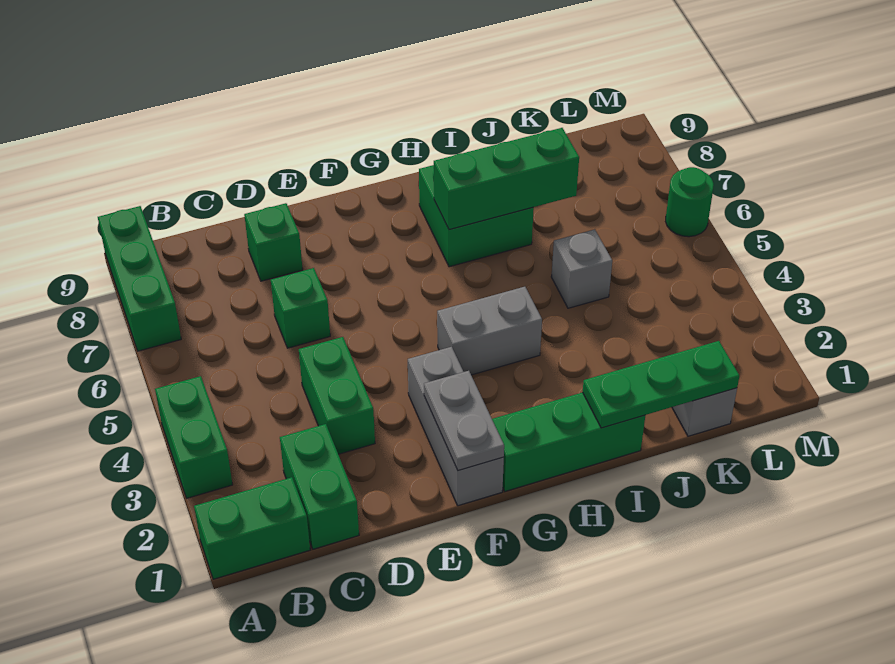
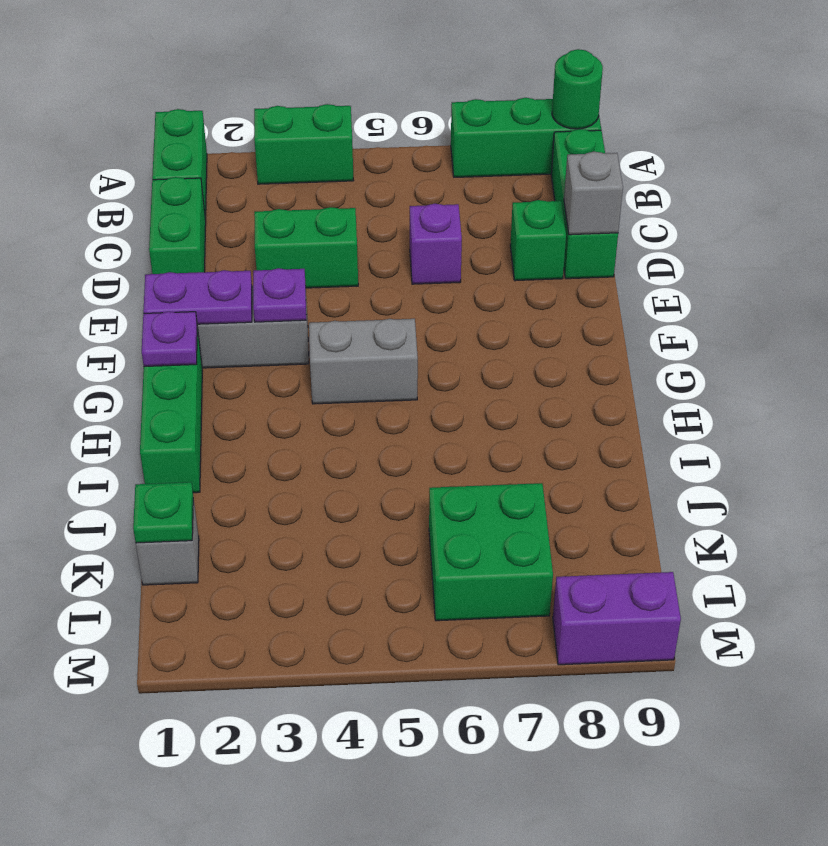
green brick C1:C2 level 1 -> green brick C1:D1 level 1
green brick D6 level 1 -> purple brick D6 level 1
grey plate F1:F2 level 2 -> purple plate F1:F2 level 2
none -> purple plate F3 level 2
none -> purple plate G1 level 2
grey brick G4:H4 level 1 -> grey brick G4:G5 level 1
green brick H7:I8 level 1 -> green brick K6:L7 level 1
green brick H7:J7 level 2 -> green brick B9:D9 level 1
green plate I1:K1 level 2 -> green plate K1 level 2
grey brick J5 level 1 -> grey brick D9 level 2
green round brick M6 level 1 -> green round brick A9 level 2
none -> purple brick M8:M9 level 1

